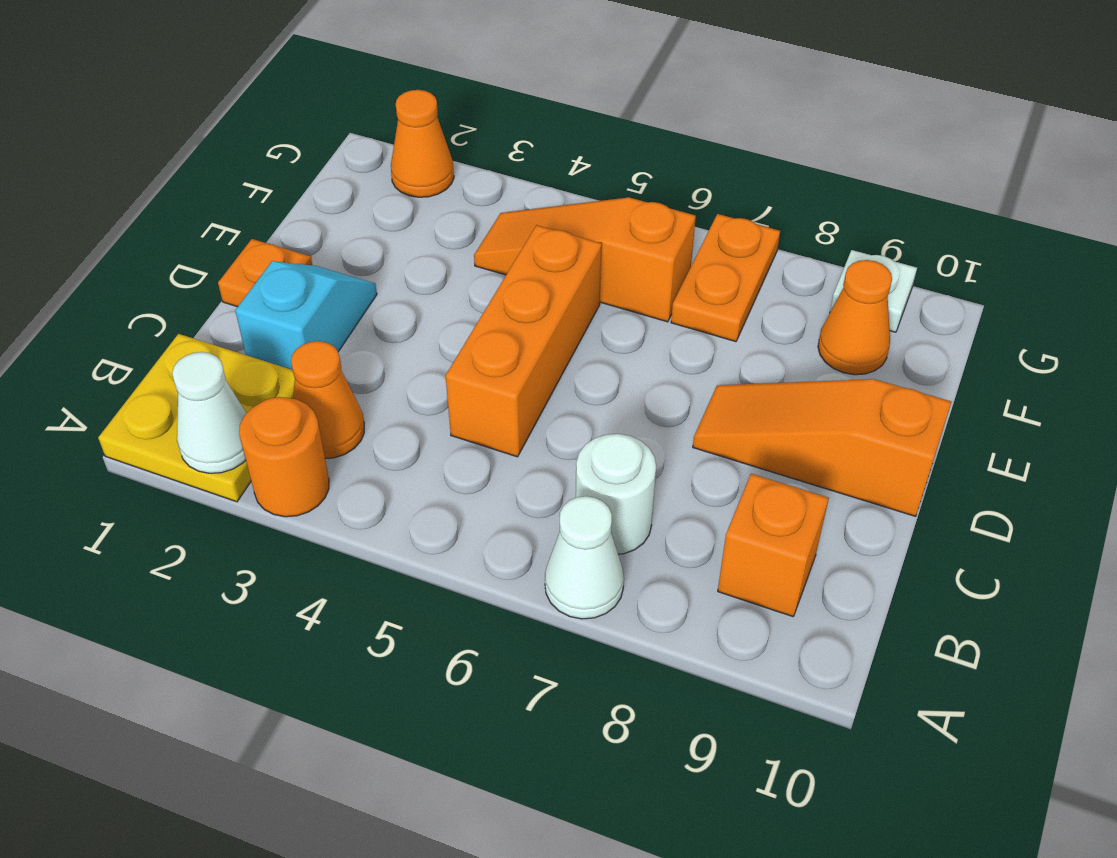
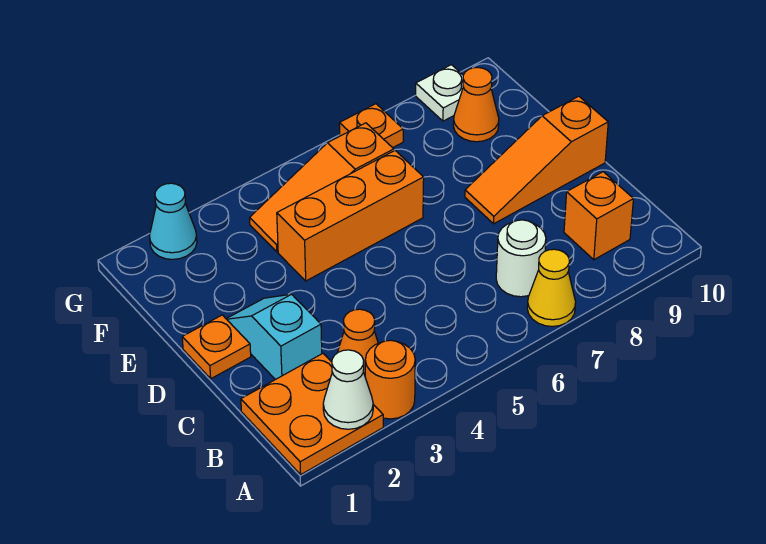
yellow plate A1:B2 level 1 -> orange plate A1:B2 level 1
white cone A7 level 1 -> yellow cone A7 level 1
orange brick C5:E5 level 1 -> orange brick E4:E6 level 1
orange plate F7:G7 level 1 -> orange plate G7 level 1
orange cone G2 level 1 -> cyan cone G2 level 1

